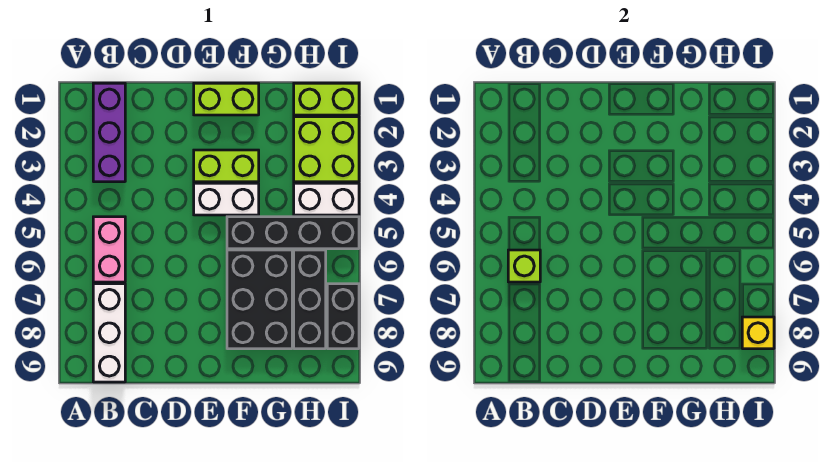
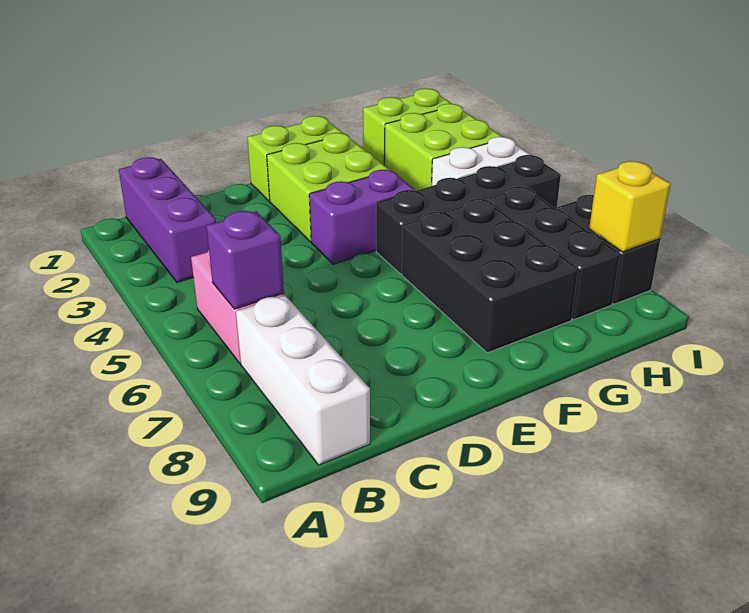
lime brick B6 level 2 -> purple brick B6 level 2
lime brick E3:F3 level 1 -> lime brick E2:F3 level 1
white brick E4:F4 level 1 -> purple brick E4:F4 level 1

